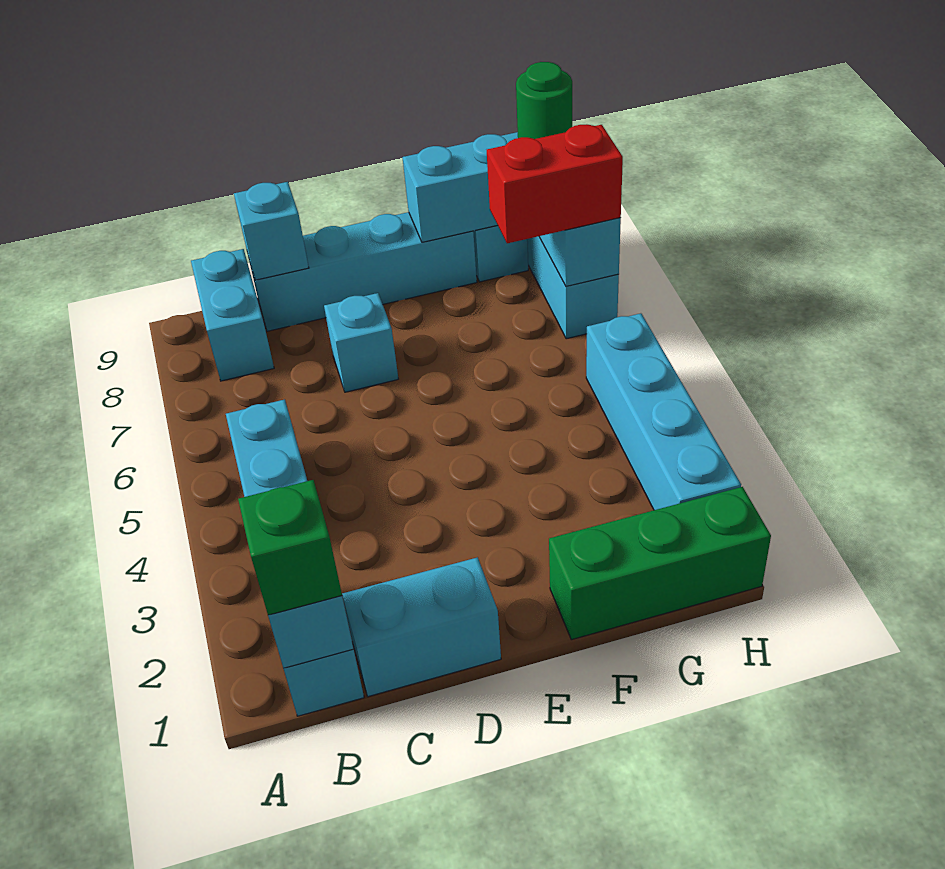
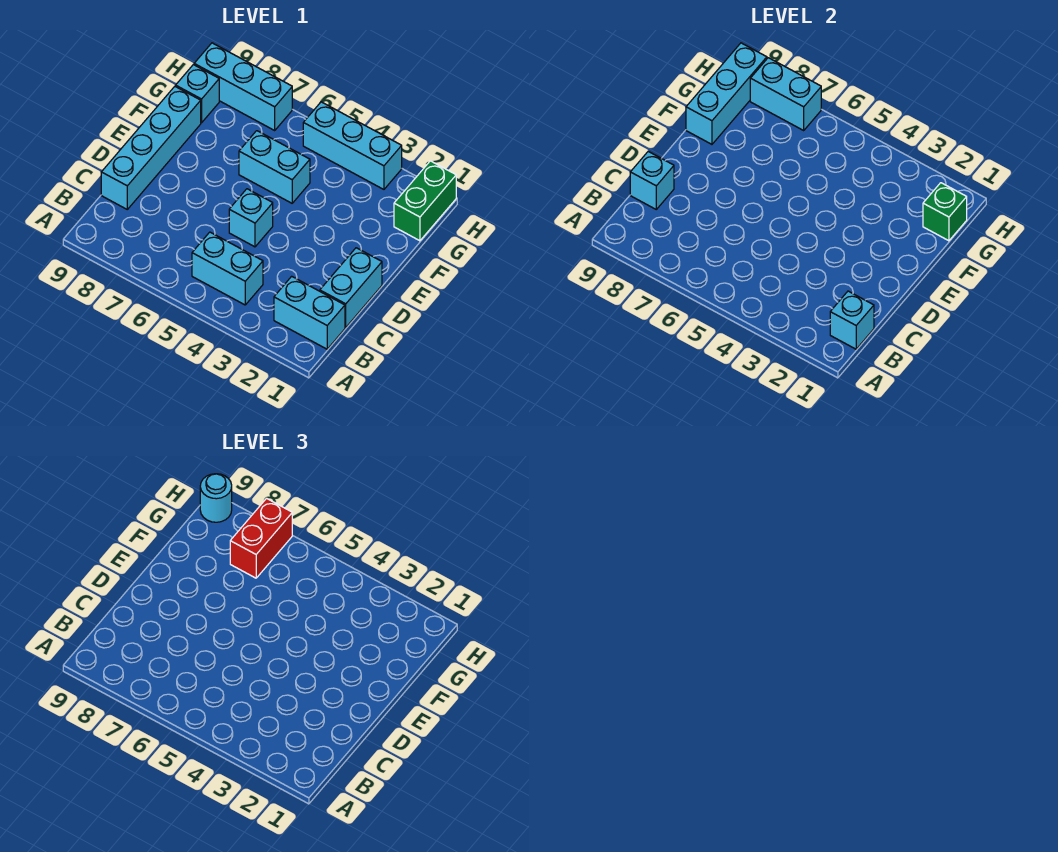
green brick B1 level 3 -> green brick G1 level 2
cyan brick B8:B9 level 1 -> cyan brick F5:F6 level 1
cyan brick D7 level 1 -> cyan brick D5 level 1
green brick F1:H1 level 1 -> green brick G1:H1 level 1
cyan brick H2:H5 level 1 -> cyan brick H3:H5 level 1
green round brick H9 level 3 -> cyan round brick H9 level 3

